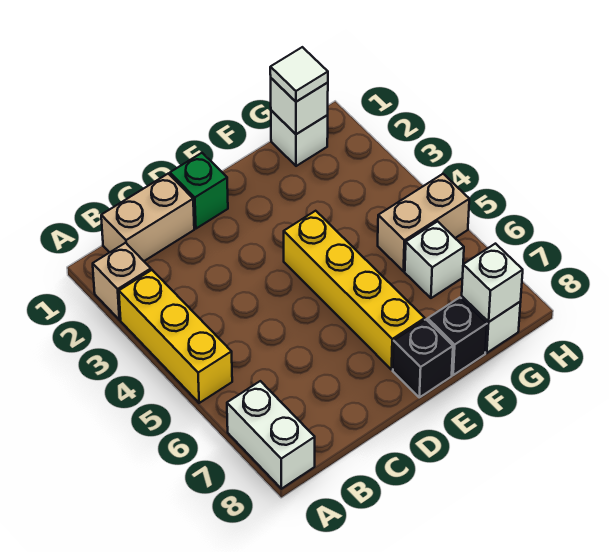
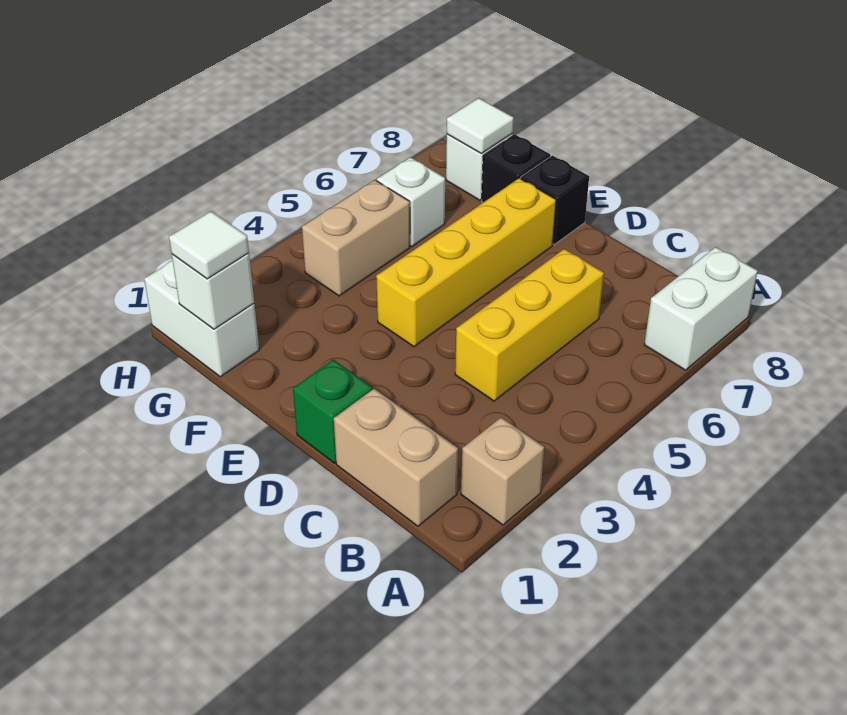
yellow brick A3:A5 level 1 -> yellow brick C4:C6 level 1
white brick G1 level 1 -> white brick G1:H1 level 1
tan brick G5:H5 level 1 -> tan brick G4:G5 level 1
white brick G8 level 2 -> white tile G8 level 2

